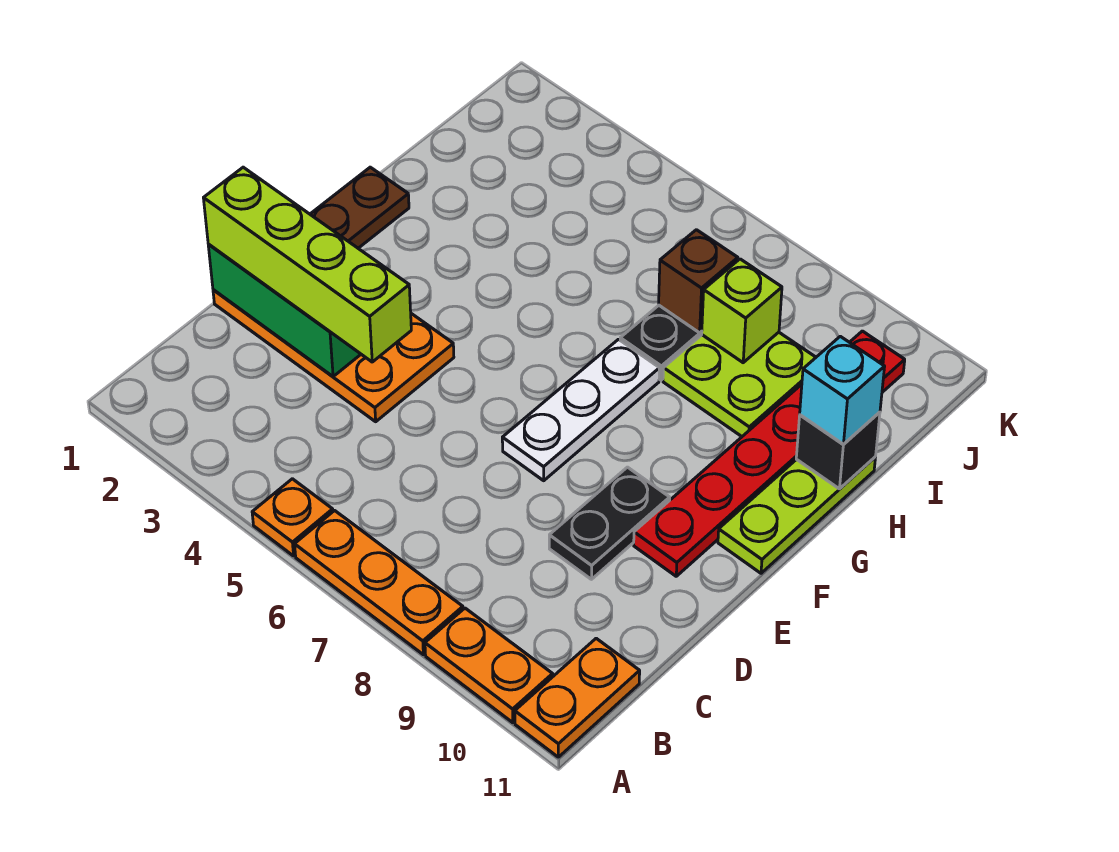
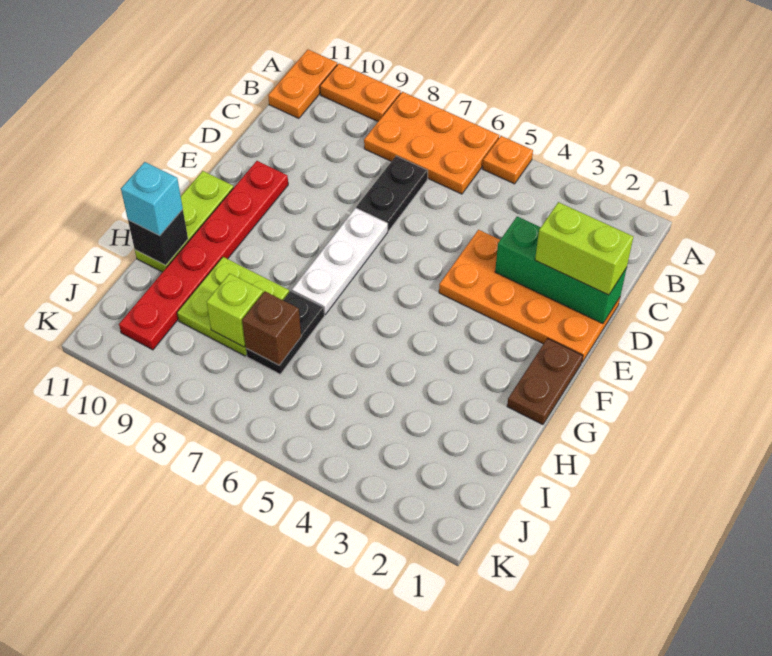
orange plate A6:A8 level 1 -> orange plate A6:B8 level 1
lime brick D1:D4 level 3 -> lime brick D1:D2 level 3
black plate D9:E9 level 1 -> black plate C7:D7 level 1

